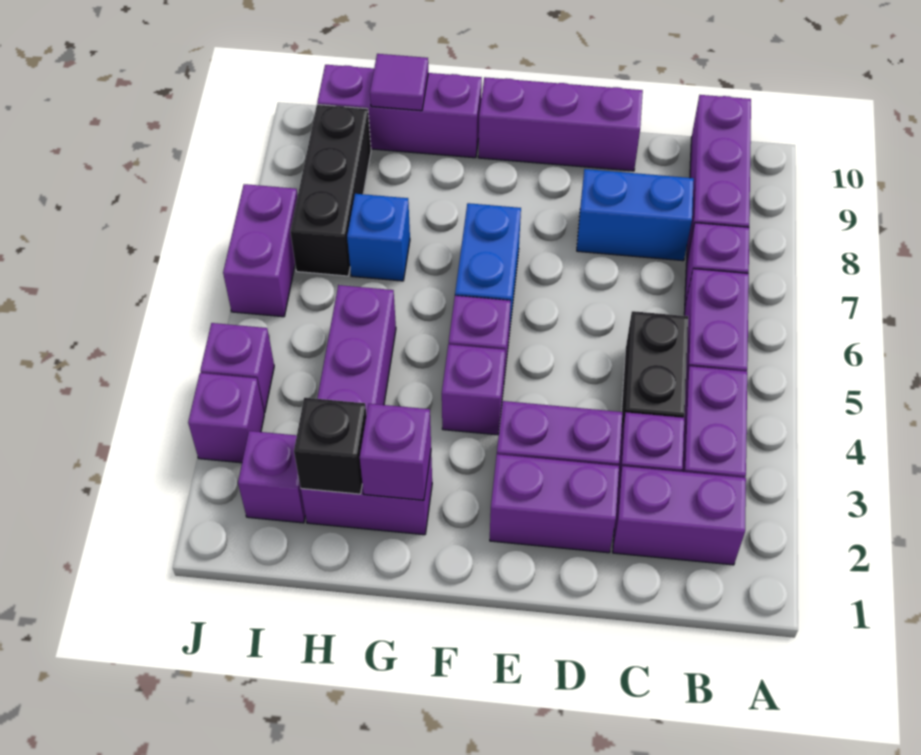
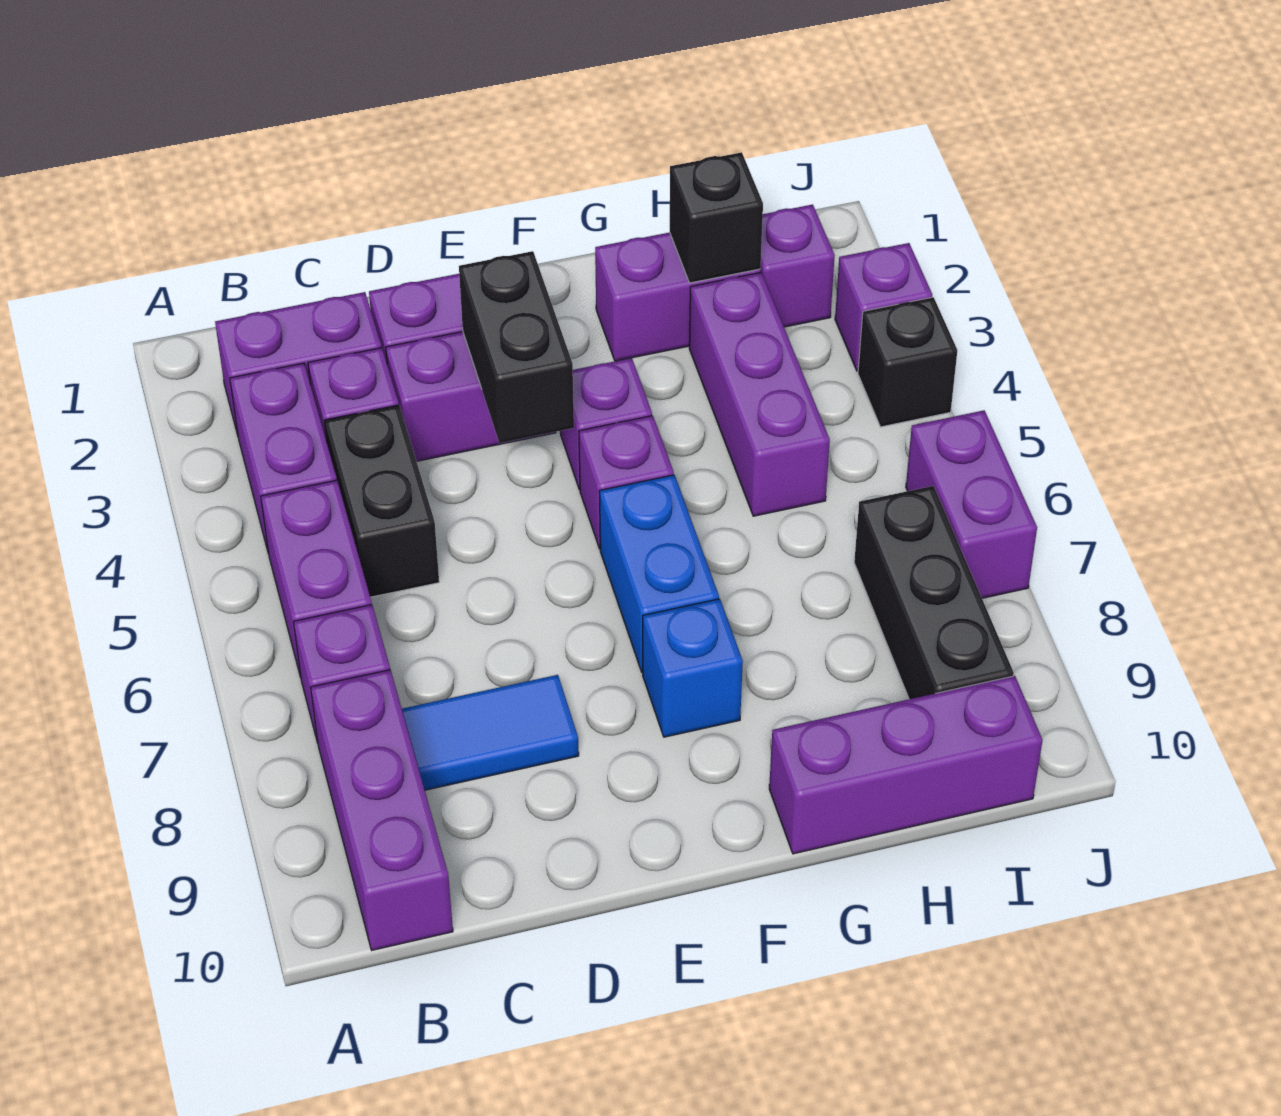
blue brick C8:D8 level 1 -> blue tile C8:D8 level 1
purple brick D10:F10 level 1 -> none
none -> black brick E3:E4 level 2
purple brick G2 level 2 -> none
blue brick H7 level 1 -> blue brick F8 level 1
purple tile H10 level 2 -> none
purple brick J4 level 1 -> black brick J4 level 1

